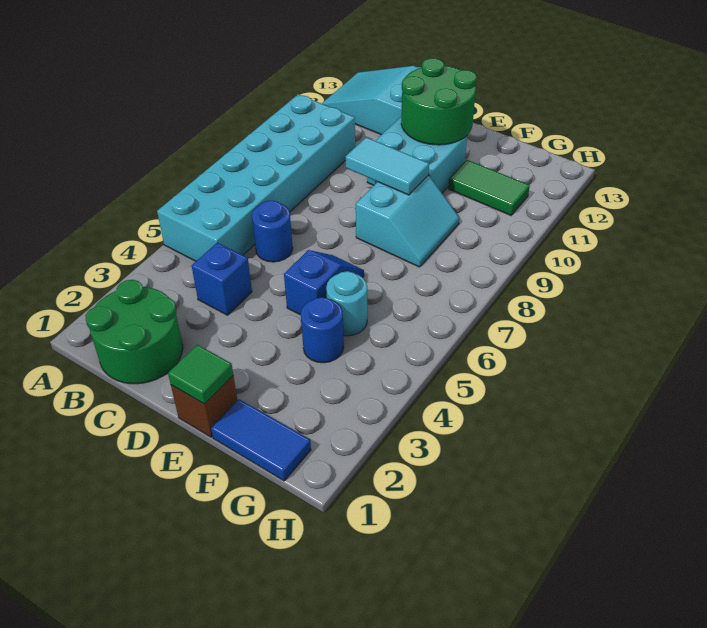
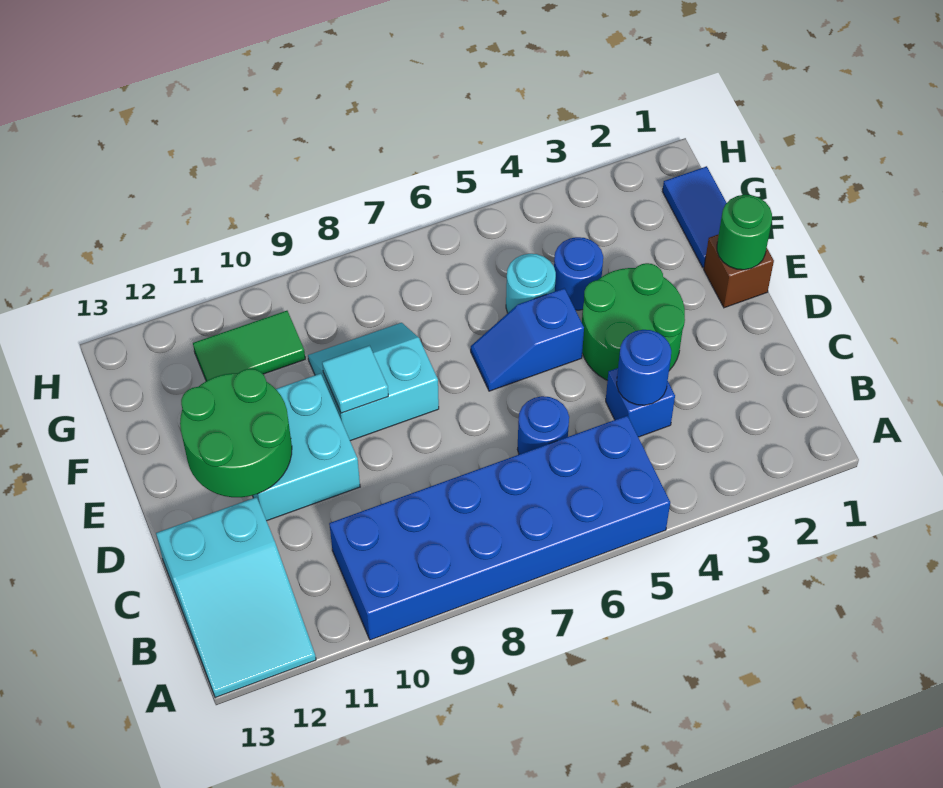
cyan brick A5:B10 level 1 -> blue brick A5:B10 level 1
green round brick B1:C2 level 1 -> green round brick D3:E4 level 1
none -> blue round brick C4 level 2
cyan tile D9:E9 level 2 -> cyan tile E9 level 2
green tile E1 level 2 -> green round brick E1 level 2
green tile F11:G11 level 1 -> green tile G10:G11 level 1

